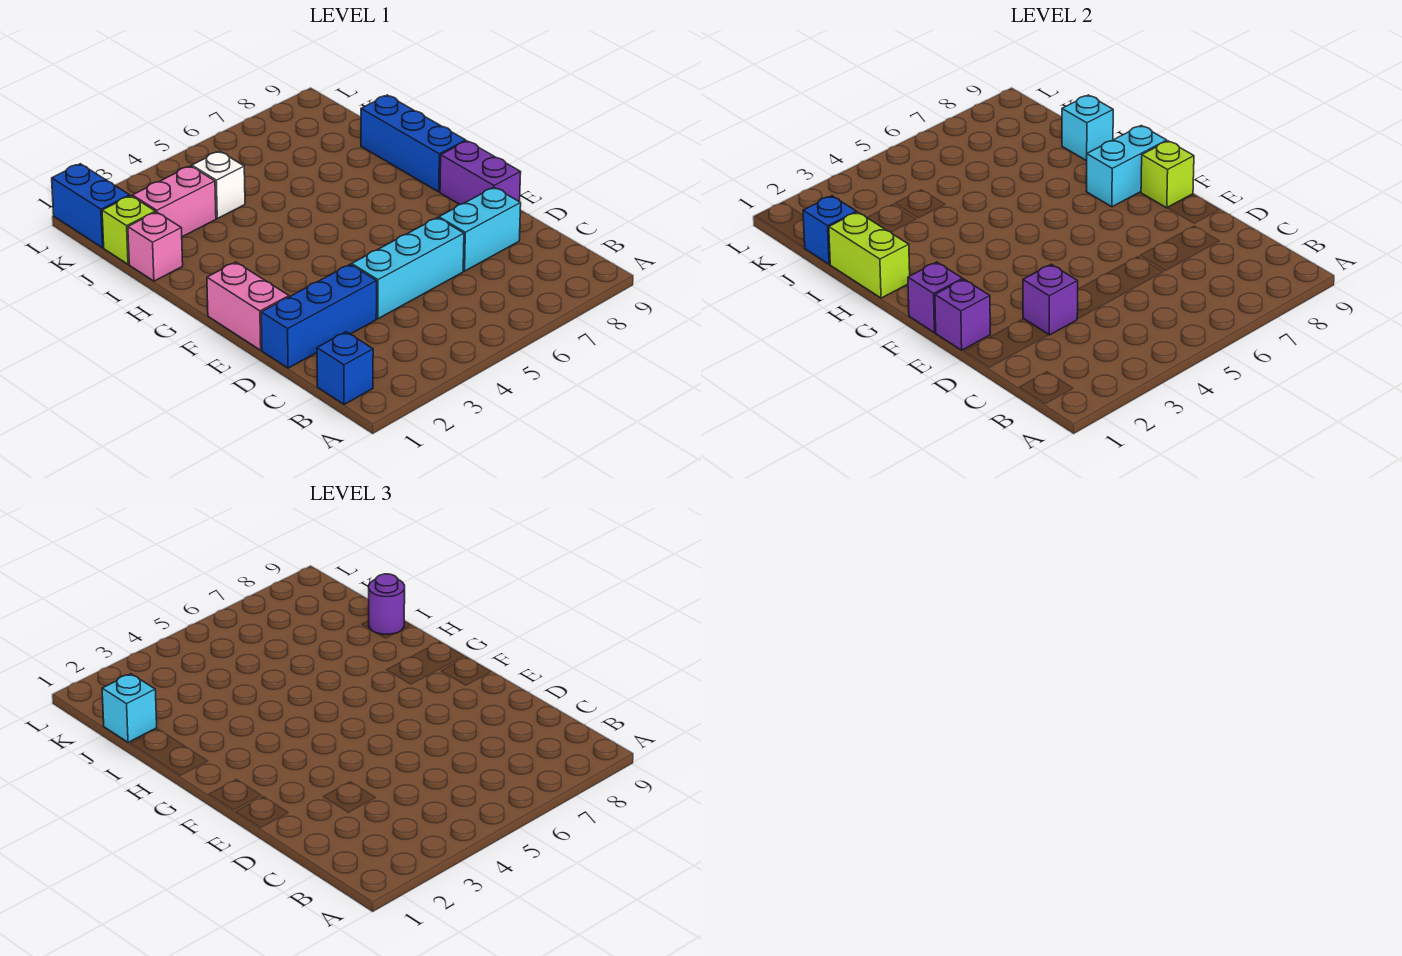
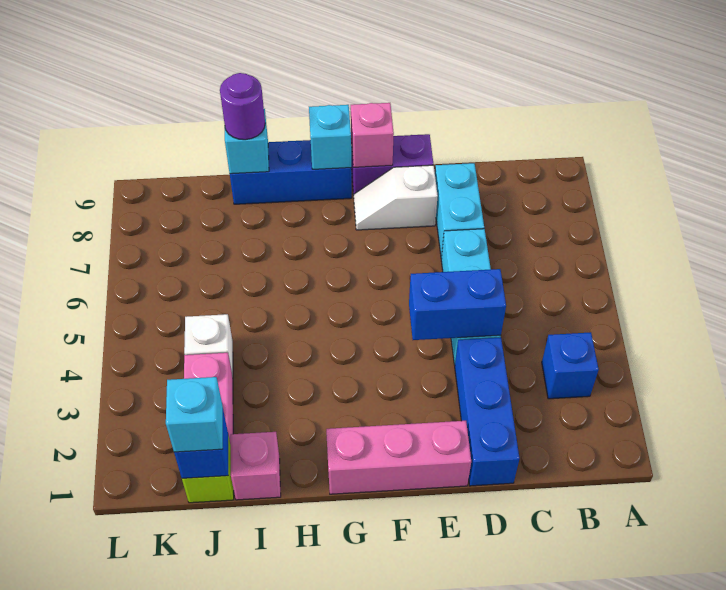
blue brick B1 level 1 -> blue brick B3 level 1
purple brick D3 level 2 -> none
pink brick E1:F1 level 1 -> pink brick E1:G1 level 1
purple brick E1 level 2 -> none
none -> white slope E8:F8 level 1 top E
purple brick F1 level 2 -> none
lime brick F9 level 2 -> pink brick F9 level 2
cyan brick G8:G9 level 2 -> cyan brick G9 level 2
lime brick H1:I1 level 2 -> none
blue brick K1:L1 level 1 -> blue brick D4:E4 level 2

